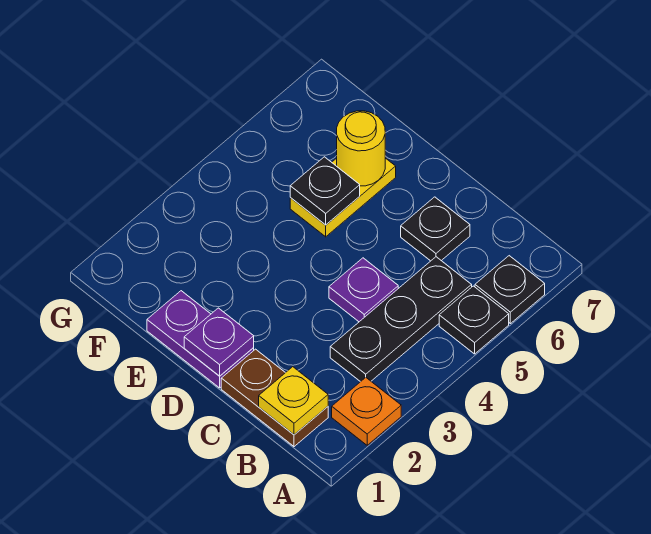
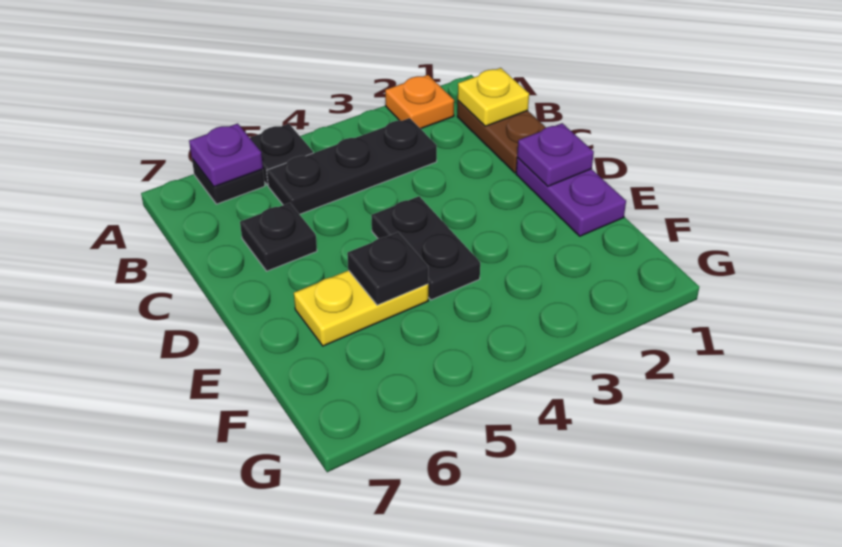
purple plate C4 level 1 -> purple plate A6 level 2
none -> black plate D4:E4 level 1
yellow round brick E6 level 2 -> none

